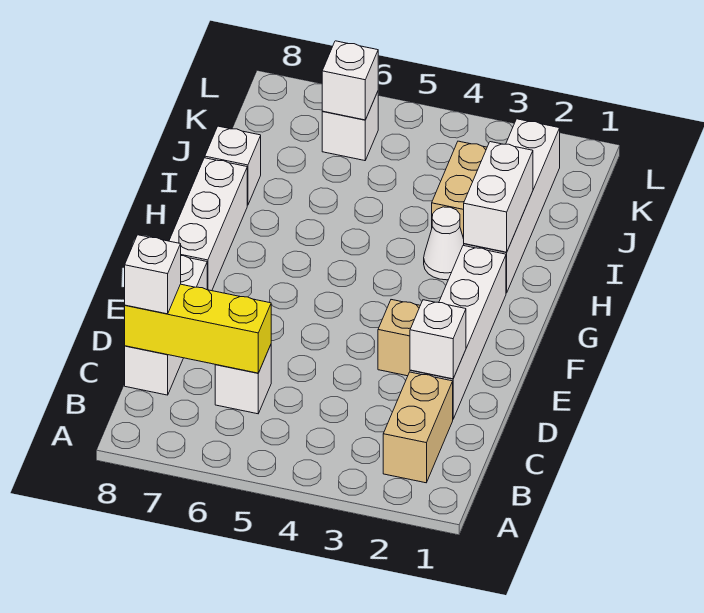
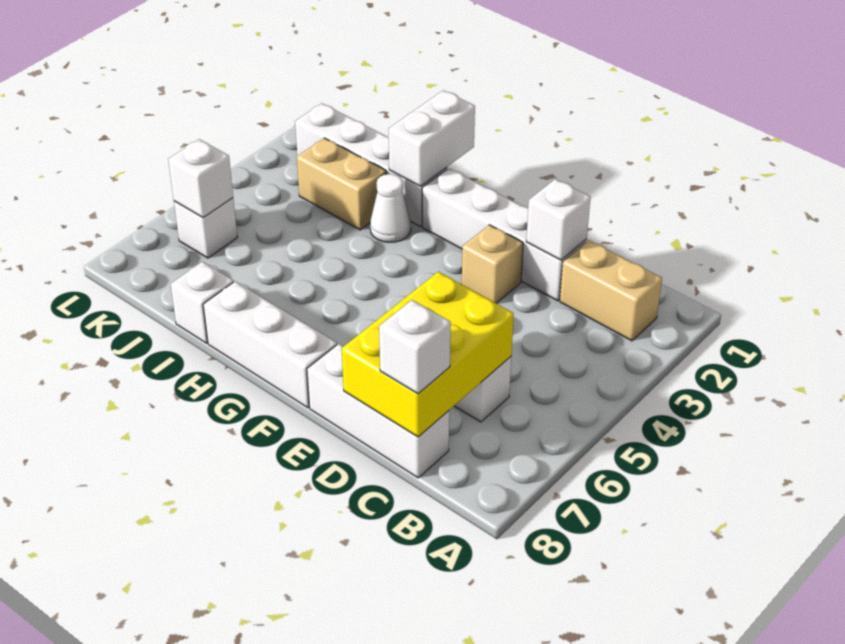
yellow brick C6:C8 level 2 -> yellow brick C6:D8 level 2
white brick H2:I2 level 2 -> white brick H1:H2 level 2

